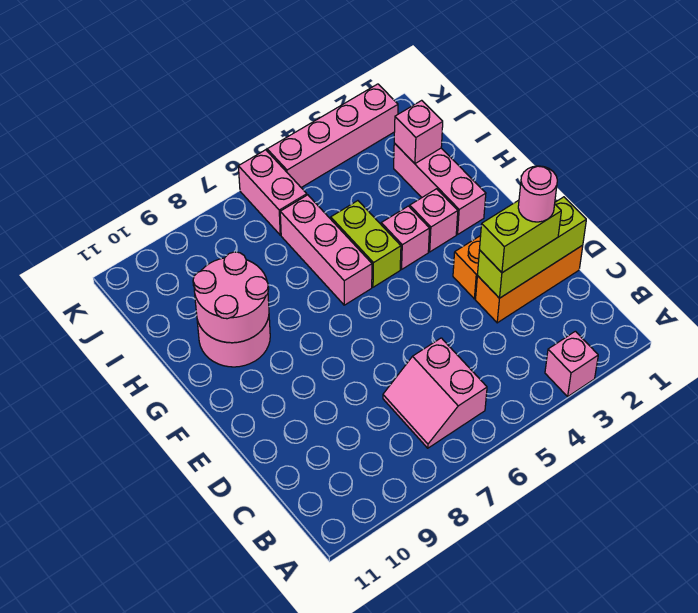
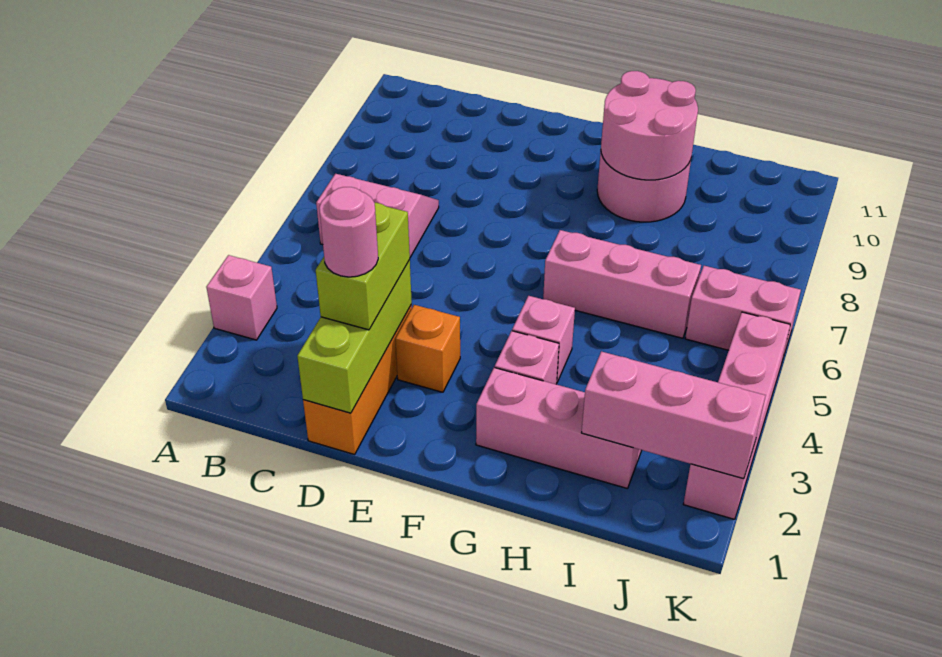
lime brick G5:H5 level 1 -> none
pink brick I2 level 2 -> pink brick I2:K2 level 2

